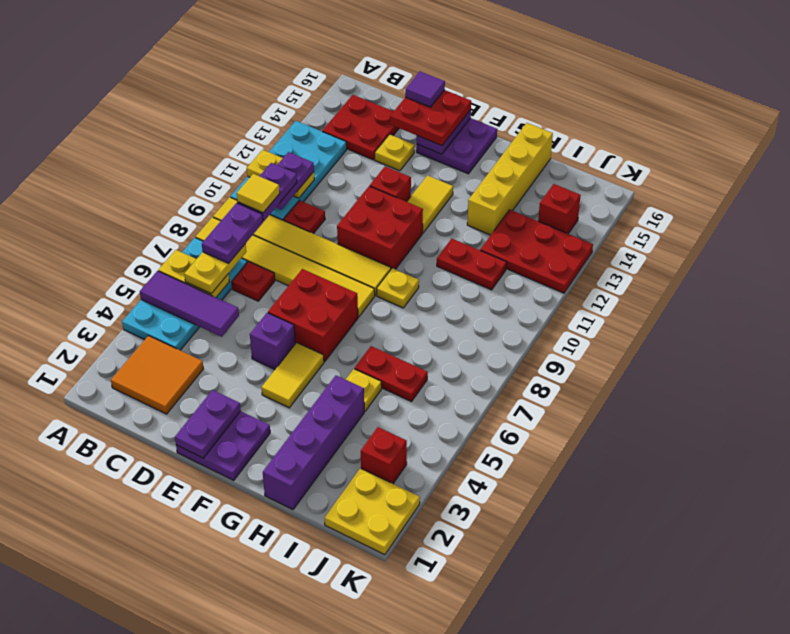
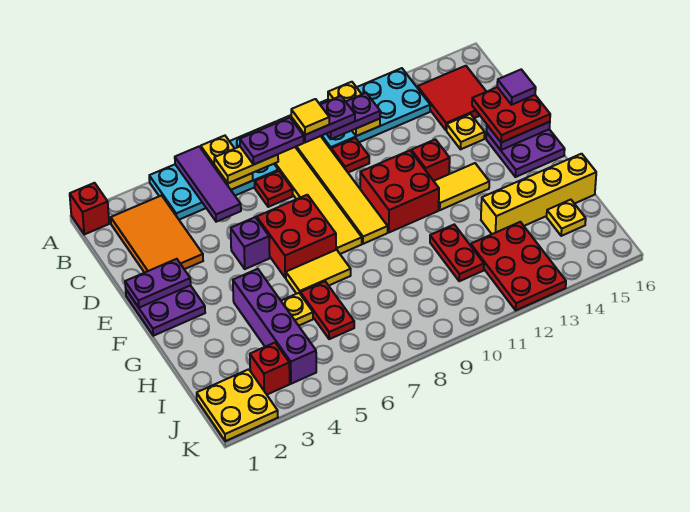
orange tile B2:C3 level 1 -> orange tile B2:D3 level 1
red plate B14:C15 level 1 -> red tile B14:C15 level 1
yellow tile F4:F5 level 1 -> yellow tile G6:G7 level 1
yellow plate G9 level 1 -> yellow plate I15 level 1
purple brick H1:H4 level 1 -> purple brick G4:J4 level 1
red brick J14 level 1 -> red brick A1 level 1

